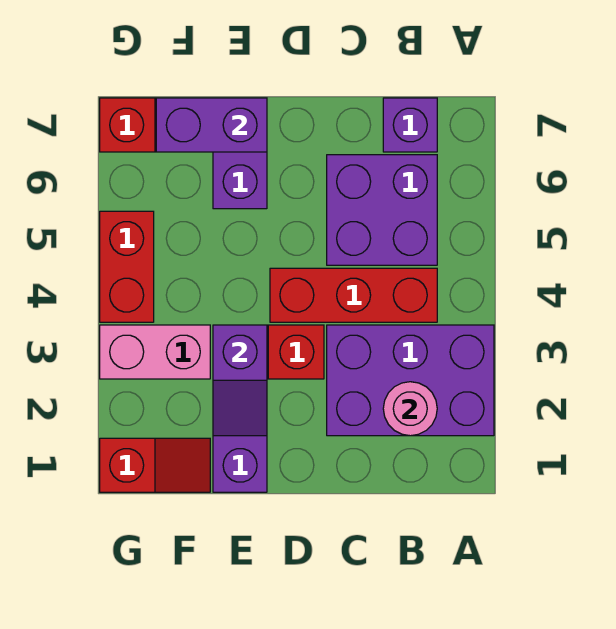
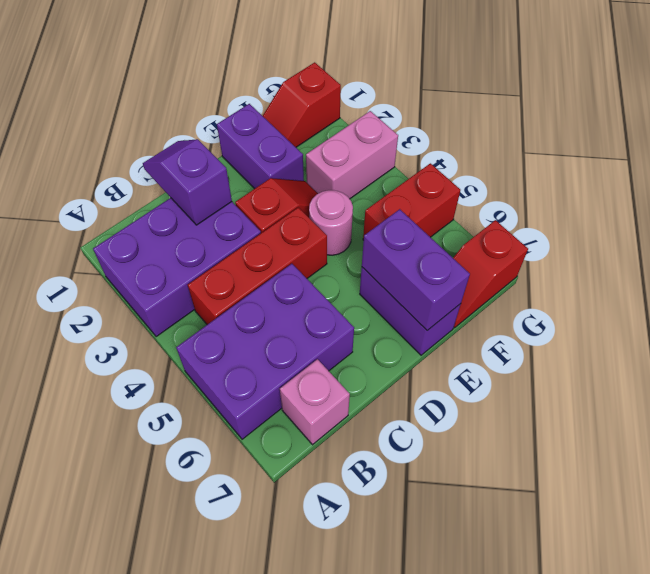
pink round brick B2 level 2 -> pink round brick E4 level 1
purple brick B5:C6 level 1 -> purple brick A5:C6 level 1
purple brick B7 level 1 -> pink brick B7 level 1
purple slope E2:E3 level 2 top 3 -> purple slope C1:C2 level 2 top 2
purple brick E7:F7 level 2 -> purple brick E6:E7 level 2
red brick G4:G5 level 1 -> red brick F5:G5 level 1

